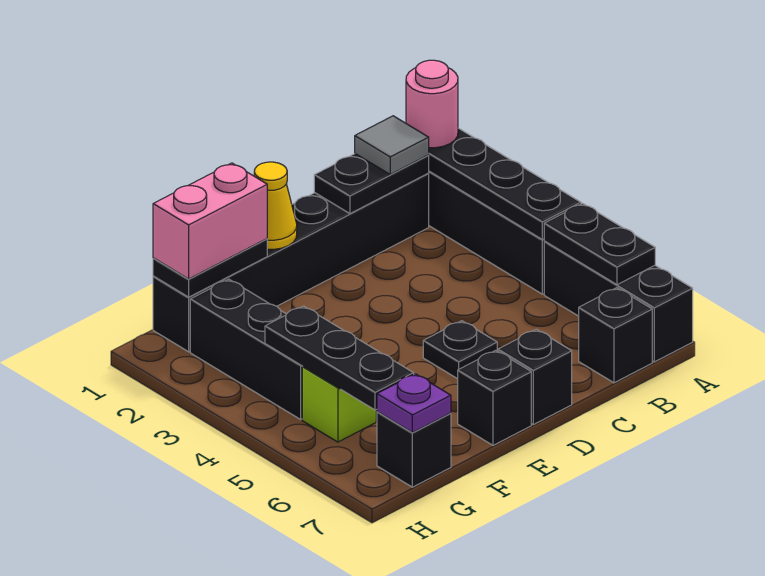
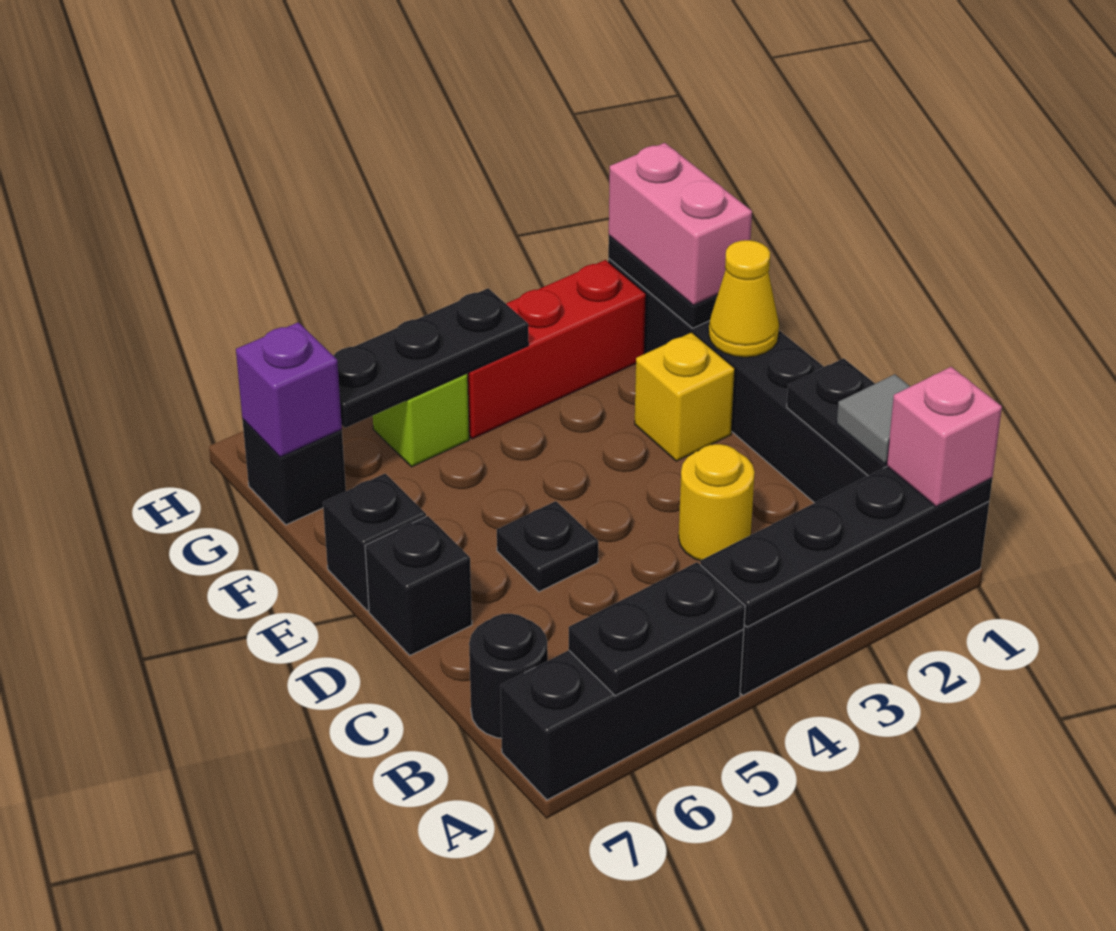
pink round brick A1 level 3 -> pink brick A1 level 3
black brick B7 level 1 -> black round brick B7 level 1
none -> yellow round brick C3 level 1
none -> yellow brick E2 level 1
black brick G2:G4 level 1 -> red brick G2:G4 level 1
purple plate G7 level 2 -> purple brick G7 level 2

